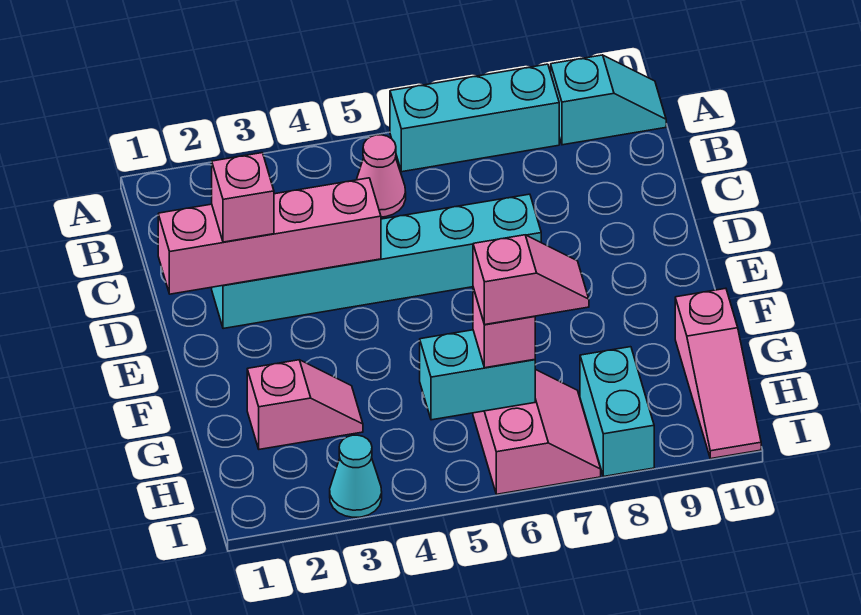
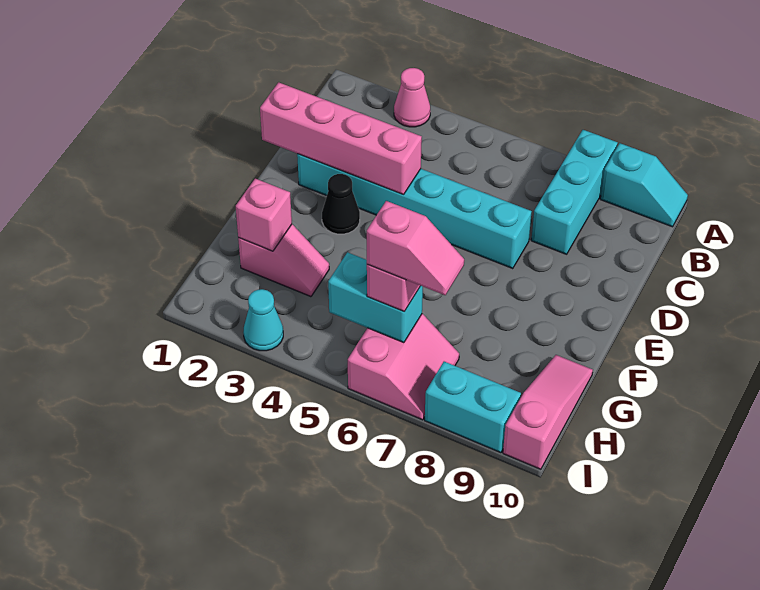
cyan brick A6:A8 level 1 -> cyan brick A8:C8 level 1
pink cone B5 level 1 -> pink cone A3 level 1
pink brick D2 level 3 -> pink brick G2 level 2
none -> black cone E3 level 1
pink slope G10:I10 level 1 top G -> pink slope G10:I10 level 1 top I
cyan brick H8:I8 level 1 -> cyan brick I8:I9 level 1

